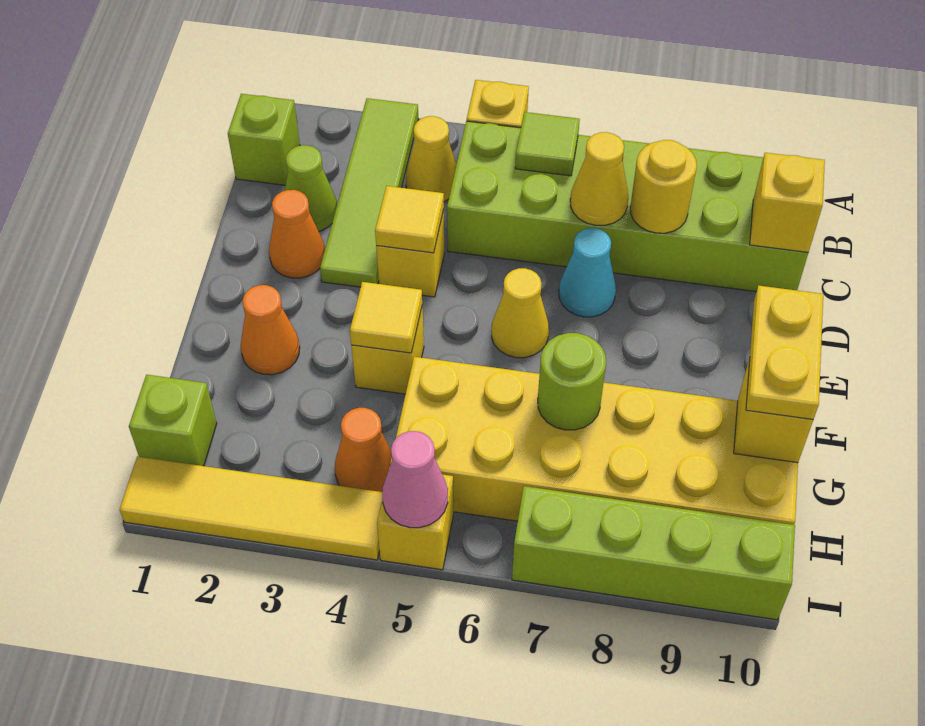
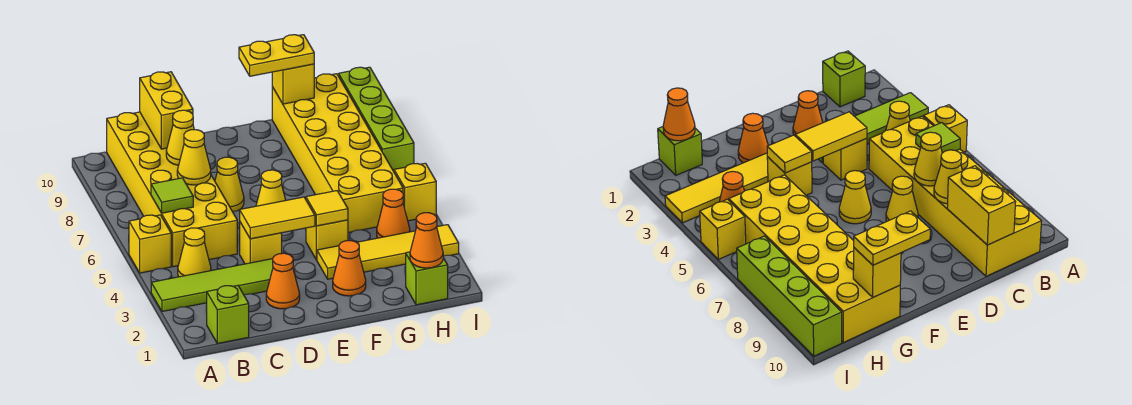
lime brick B5:C10 level 1 -> yellow brick B5:C10 level 1
lime cone C2 level 1 -> none
yellow round brick C8 level 2 -> yellow cone C8 level 2
yellow brick C10 level 2 -> yellow brick C9:C10 level 2
yellow tile D4 level 2 -> yellow tile D4:E4 level 2
cyan cone D7 level 1 -> yellow cone D7 level 1
lime round brick G7 level 2 -> none
none -> orange cone H1 level 2
yellow tile I1:I4 level 1 -> yellow tile F3:I3 level 1
pink cone I5 level 2 -> none

